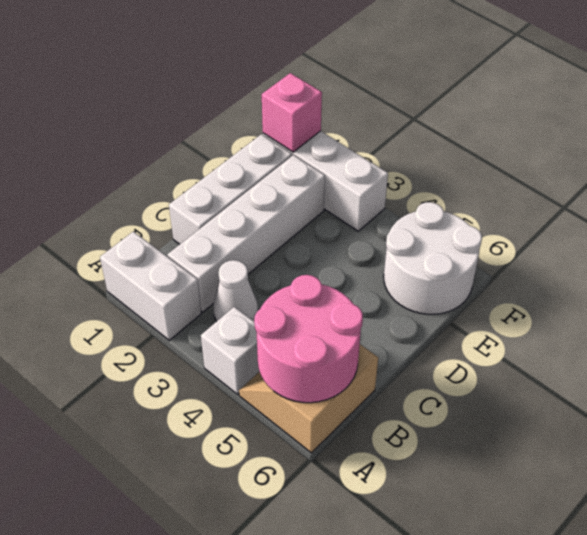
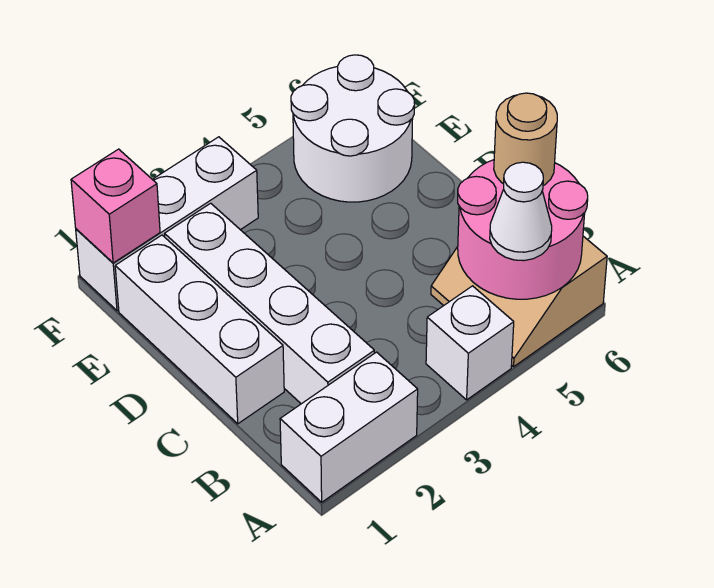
white cone B3 level 1 -> white cone A5 level 3
none -> tan round brick B6 level 3

